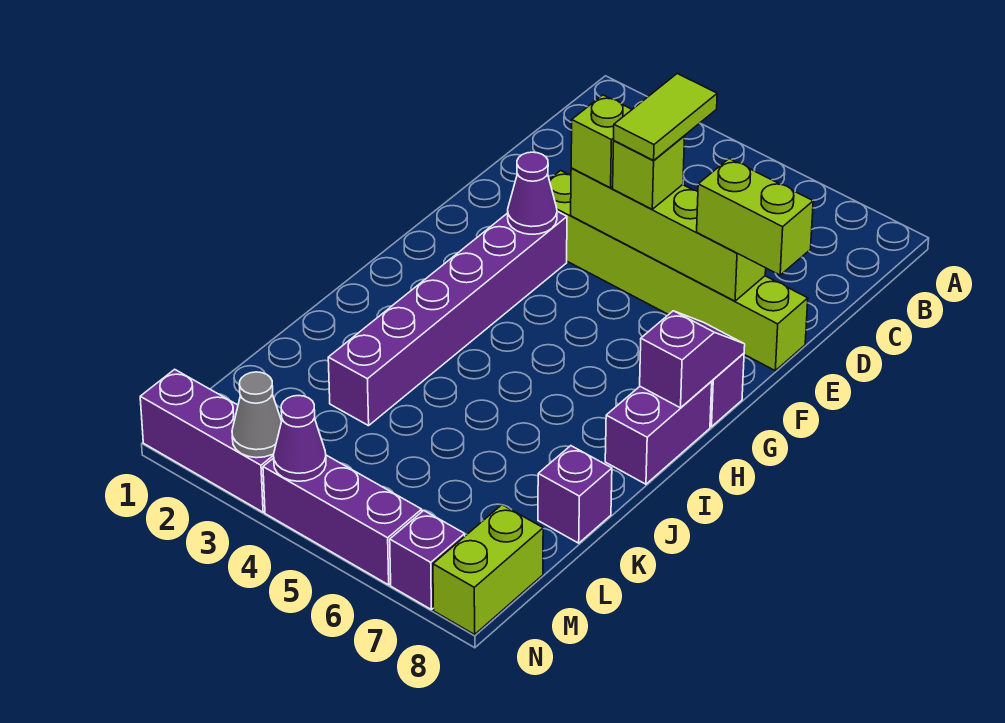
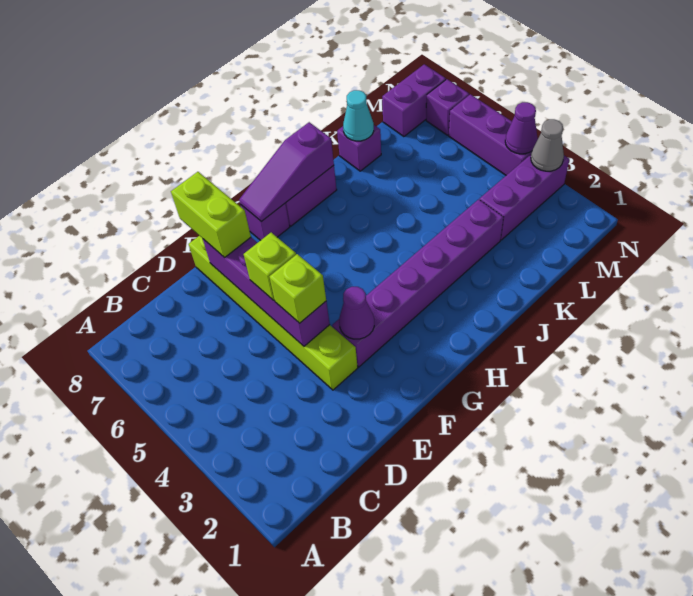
lime tile D5:E5 level 4 -> none
lime brick E4:E7 level 2 -> purple brick E4:E7 level 2
purple slope G8:H8 level 2 top H -> purple slope G8:I8 level 2 top I
none -> cyan cone K8 level 2
lime brick M8:N8 level 1 -> purple brick M8:N8 level 1
purple brick N1:N3 level 1 -> purple brick L3:N3 level 1

